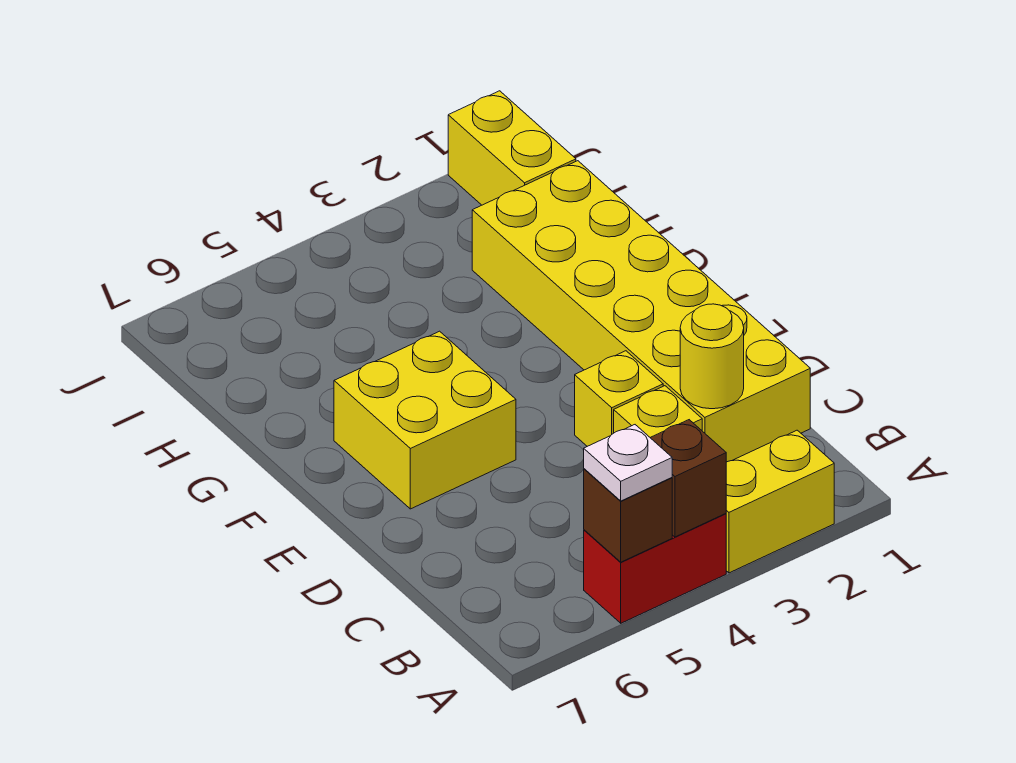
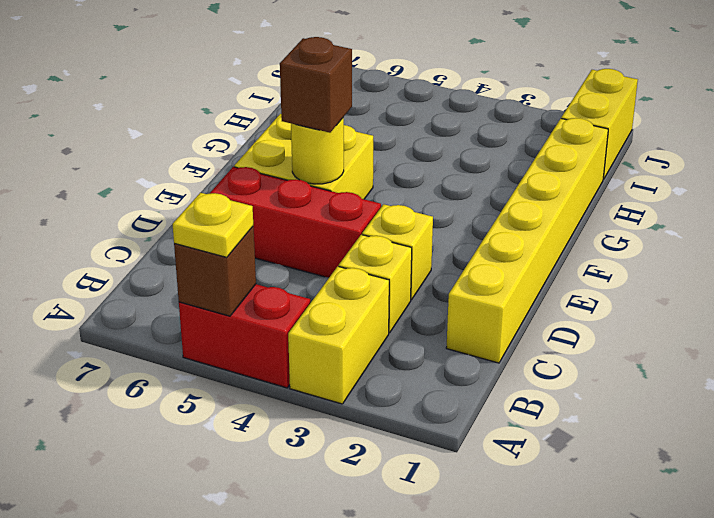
yellow brick A2:A3 level 1 -> yellow brick A3:B3 level 1
brown brick A4 level 2 -> brown brick E5 level 3
white plate A5 level 3 -> yellow plate A5 level 3
yellow brick C1:H2 level 1 -> yellow brick C1:H1 level 1
yellow round brick C2 level 2 -> yellow round brick E5 level 2
none -> red brick D4:D6 level 1

